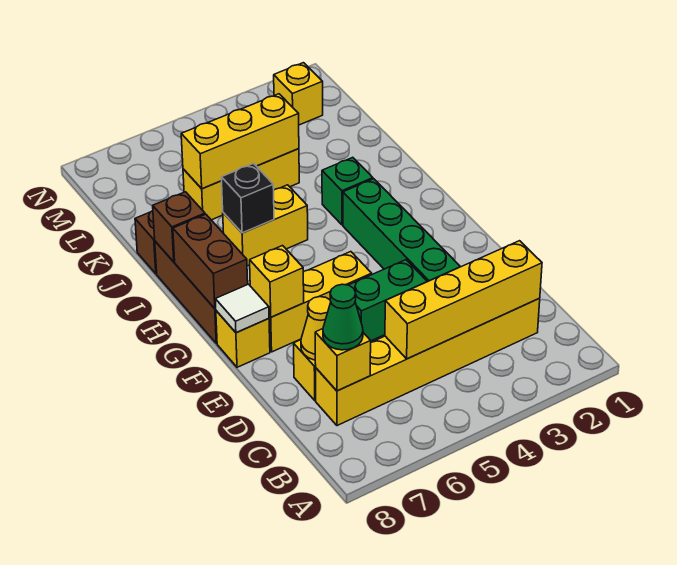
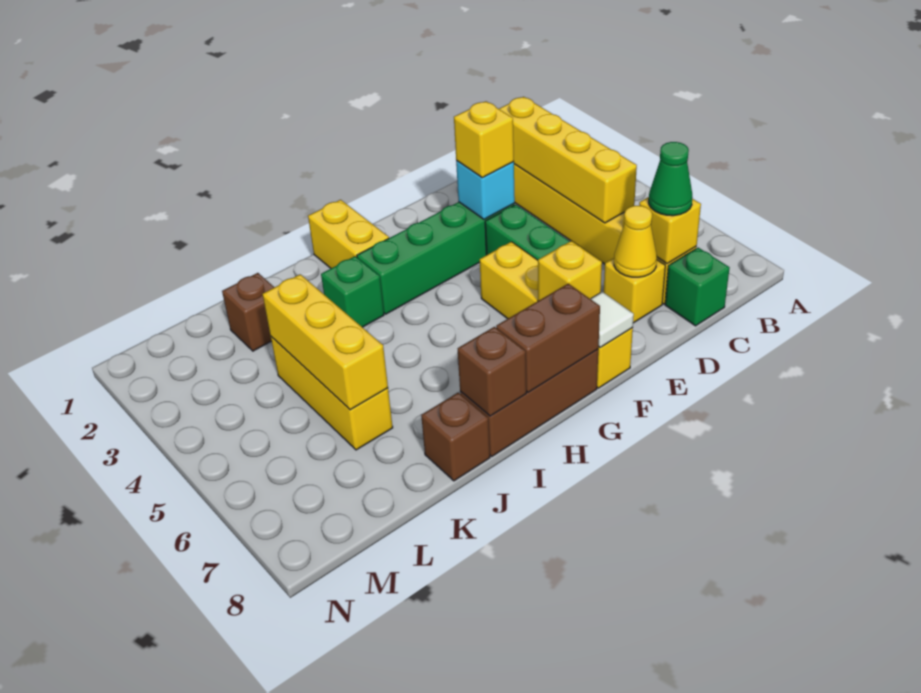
none -> green brick C8 level 1
none -> cyan brick E3 level 2
yellow brick I5:I6 level 1 -> yellow brick H1:H2 level 1
black brick I6 level 2 -> none
none -> brown brick K2 level 1
yellow brick M2 level 1 -> yellow brick E3 level 3

